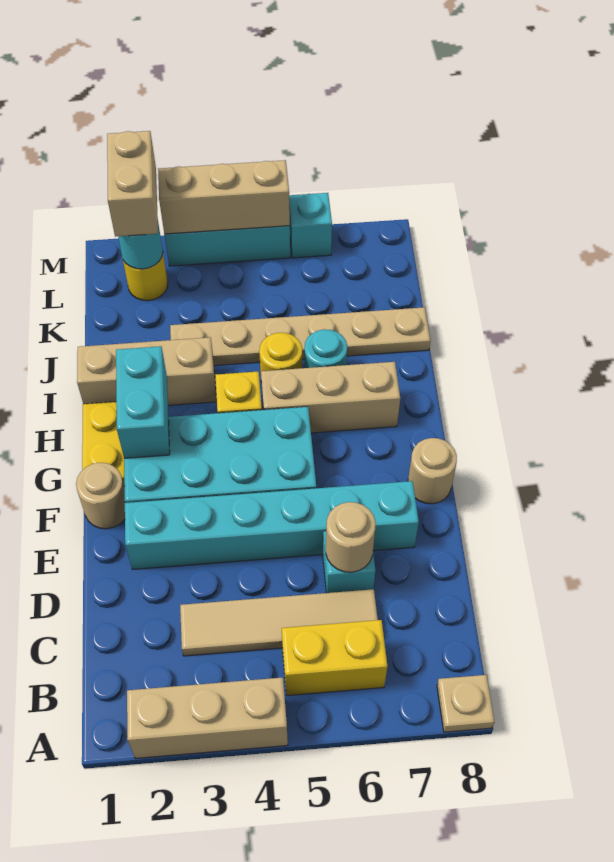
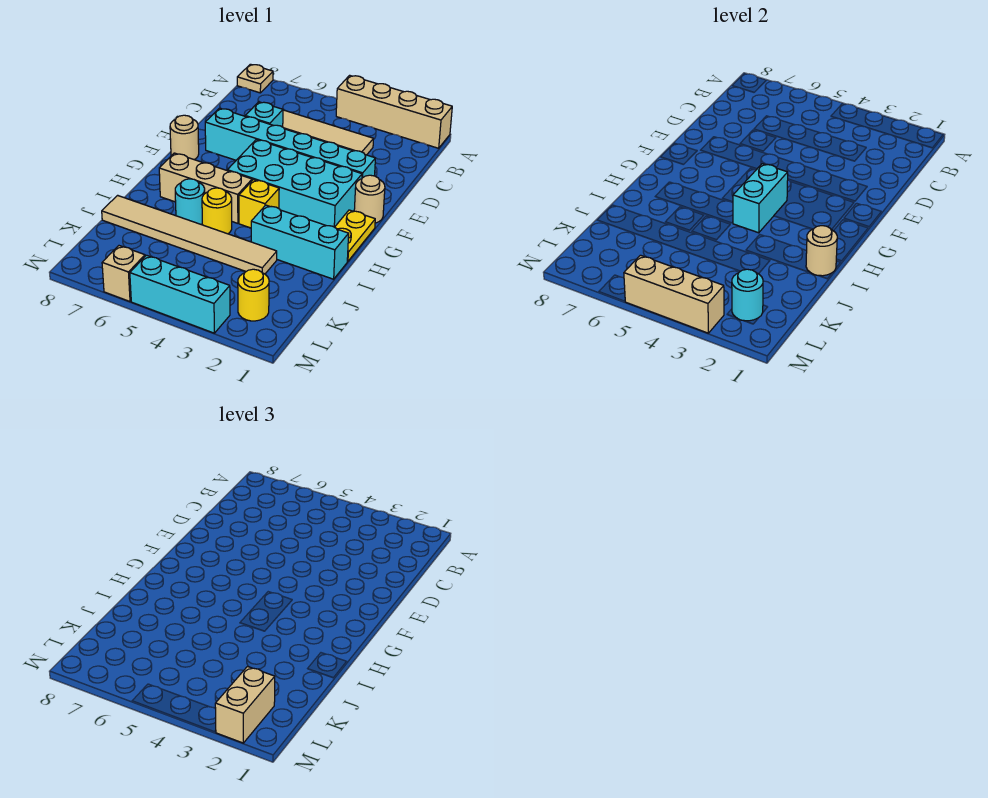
tan brick A2:A4 level 1 -> tan brick A1:A4 level 1
yellow brick B5:B6 level 1 -> none
tan round brick D6 level 2 -> tan round brick I1 level 2
cyan brick G2:H2 level 2 -> cyan brick G4:H4 level 2
tan brick I1:I3 level 1 -> cyan brick I1:I3 level 1
tan plate J3:J8 level 1 -> tan tile J3:J8 level 1
cyan brick M6 level 1 -> tan brick M6 level 1

